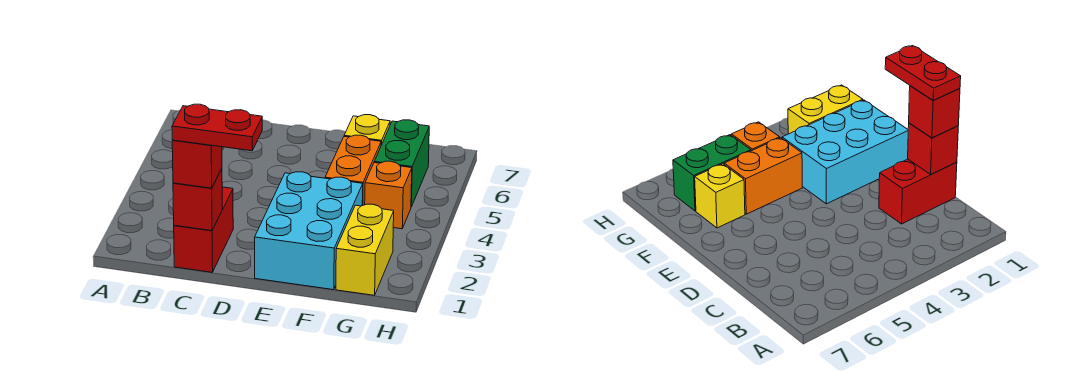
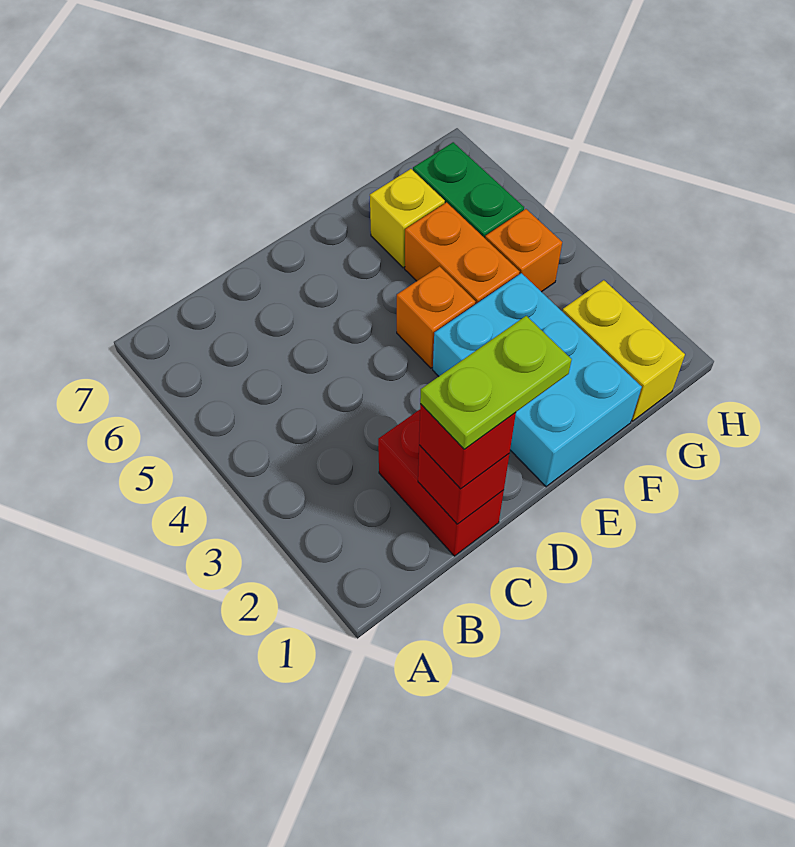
red plate C1:D1 level 4 -> lime plate C1:D1 level 4
none -> orange brick E4 level 1

